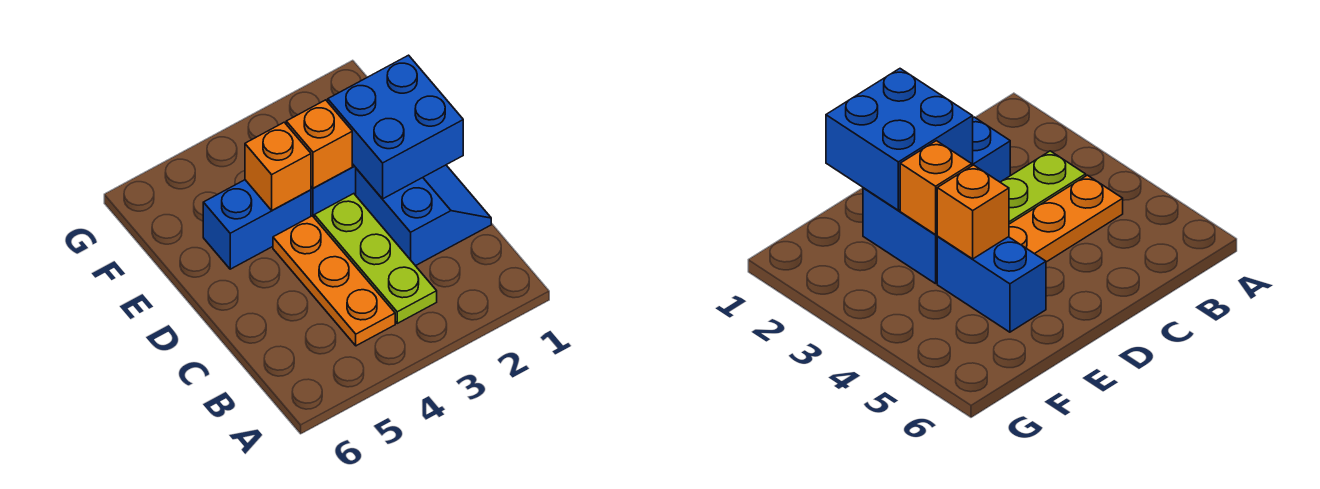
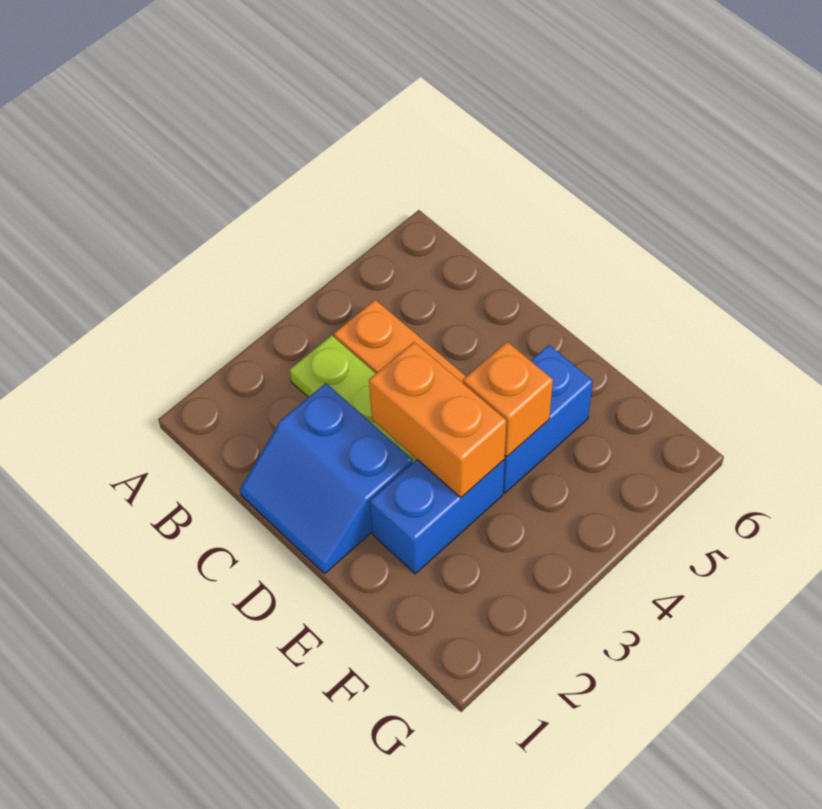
blue brick D1:E2 level 2 -> none
orange brick E3 level 2 -> orange brick D3:E3 level 2

